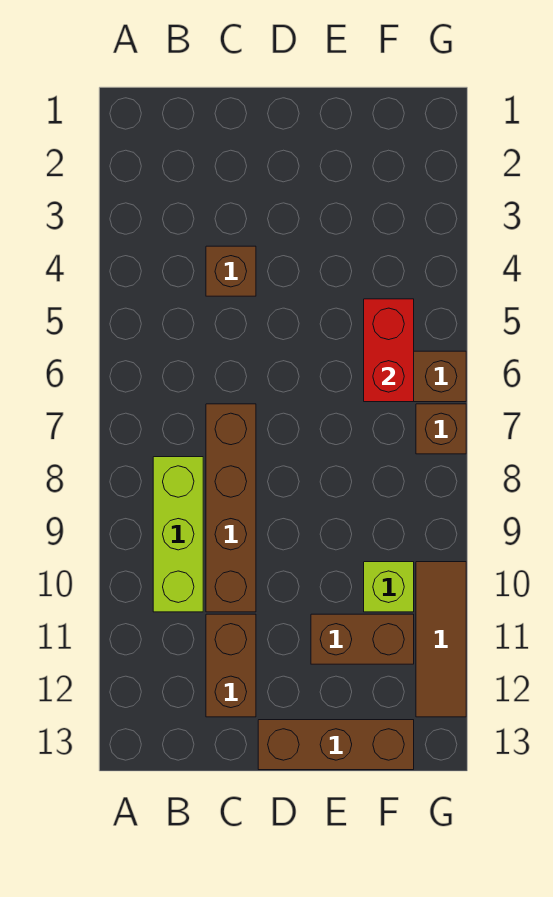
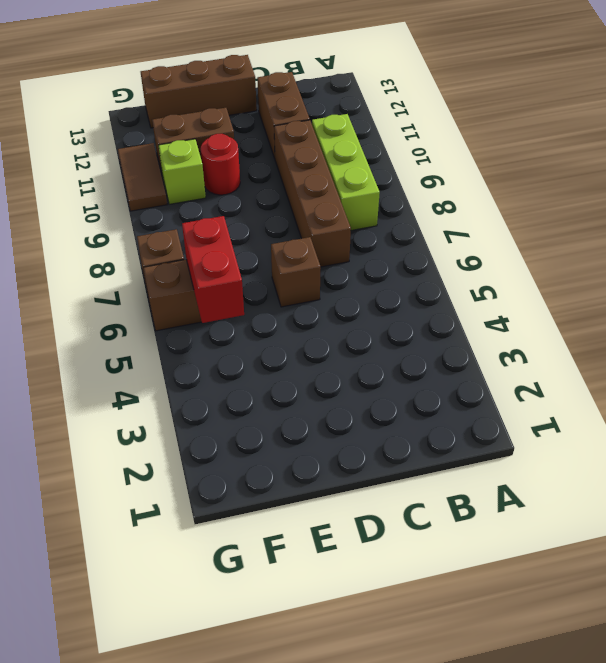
brown brick C4 level 1 -> brown brick D6 level 1
none -> red round brick E10 level 1
brown tile G10:G12 level 1 -> brown tile G10:G11 level 1

